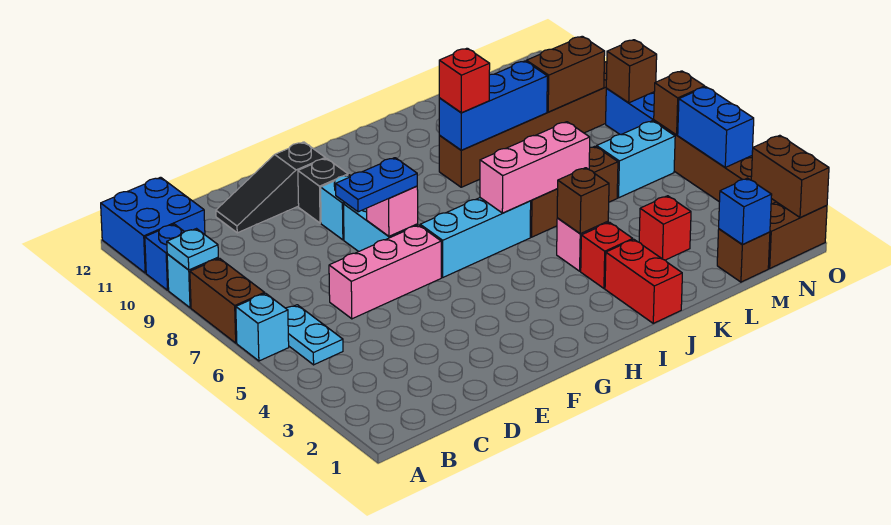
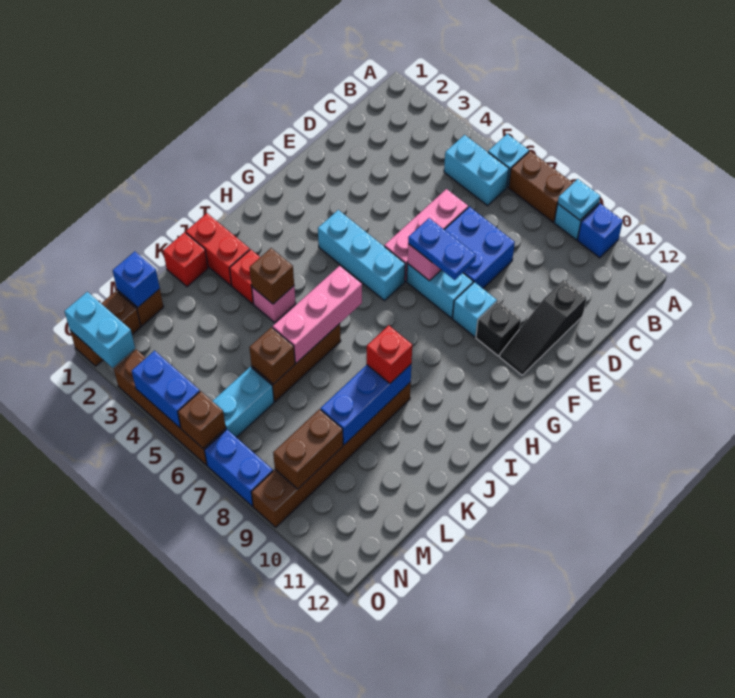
blue brick A11:B12 level 1 -> blue brick D7:E8 level 1
cyan plate B5:B6 level 1 -> cyan brick B5:B6 level 1
black slope D11:F11 level 1 top F -> black slope D11:F11 level 1 top D
blue plate E7:F7 level 3 -> blue plate F7:F8 level 3
cyan brick G6:I6 level 1 -> cyan brick G4:G6 level 1
red brick L3 level 1 -> red brick K1 level 1
brown brick O1:O2 level 2 -> cyan brick O1:O2 level 2
brown brick O8 level 2 -> brown brick L6 level 2

